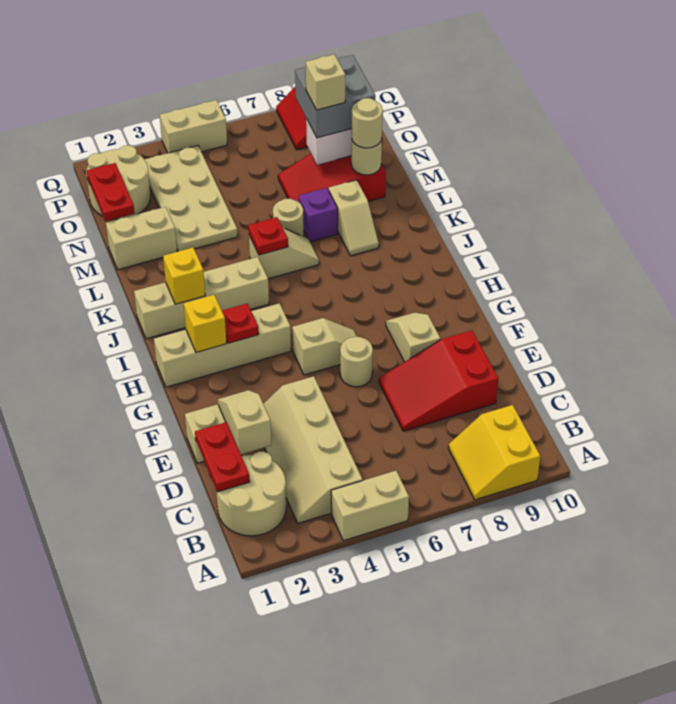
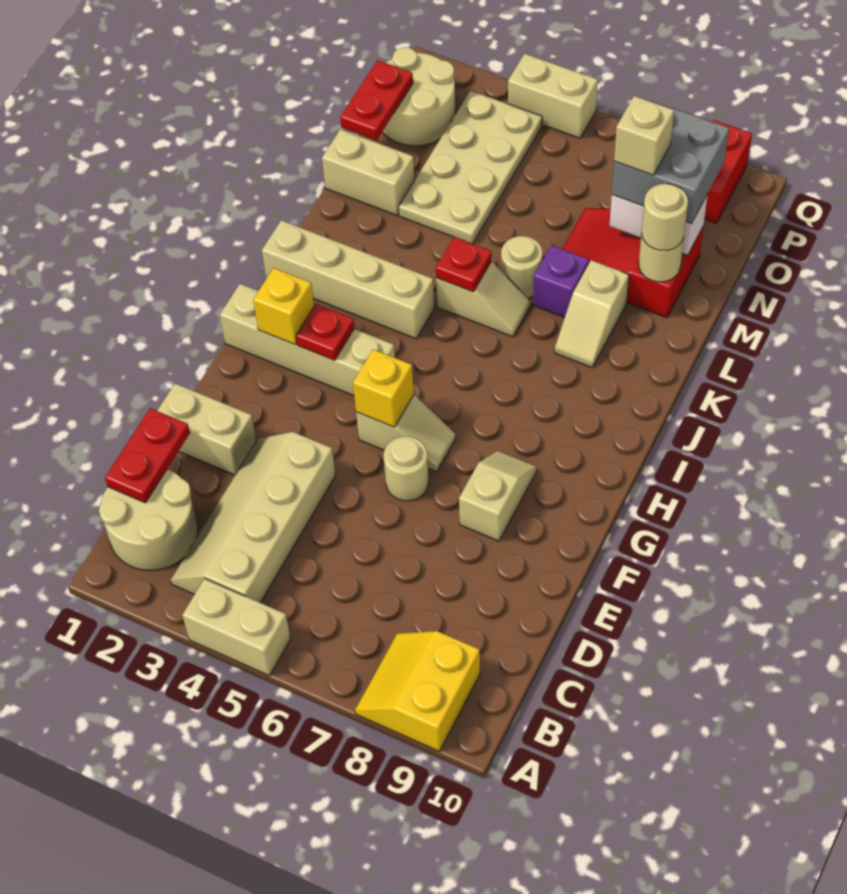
tan slope D2:E2 level 2 top D -> none
red slope D7:E9 level 1 top 9 -> none
yellow brick J2 level 2 -> yellow brick G5 level 2

